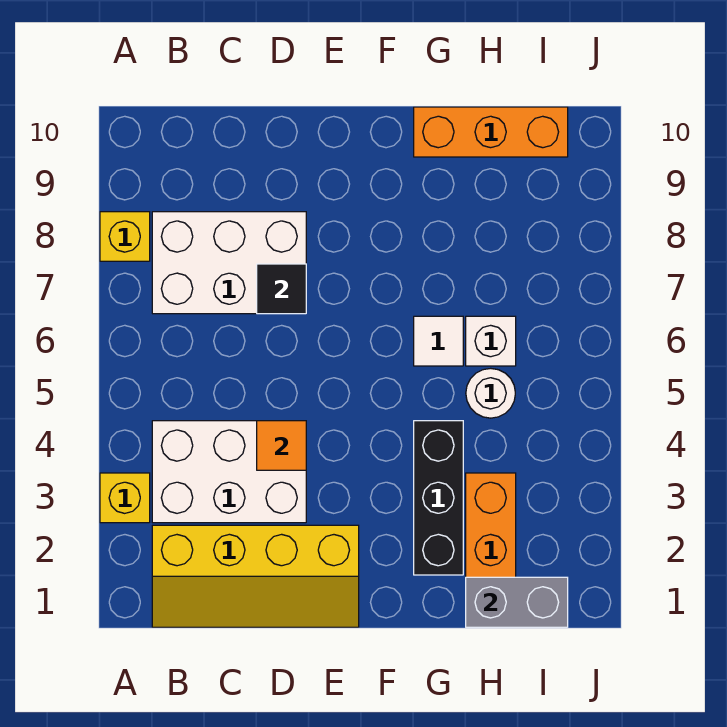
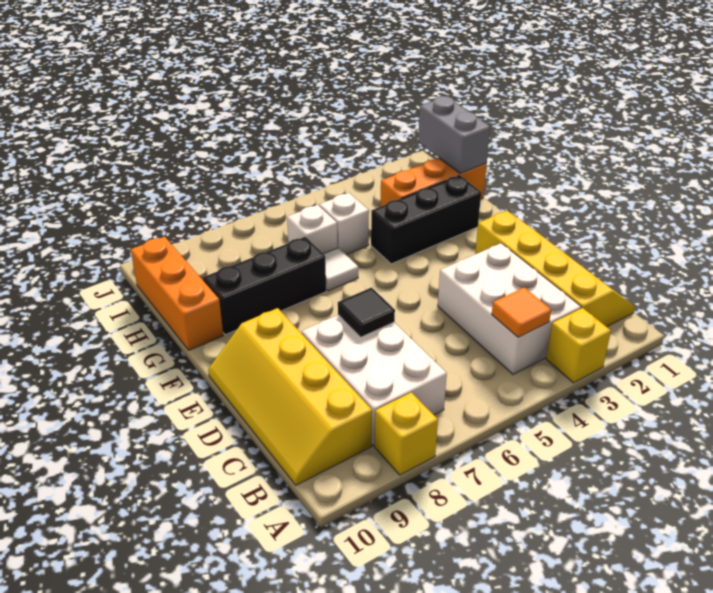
none -> yellow slope B9:E10 level 1 top 9
orange tile D4 level 2 -> orange tile B4 level 2
none -> black brick G7:G9 level 1
white round brick H5 level 1 -> white brick H5 level 1

